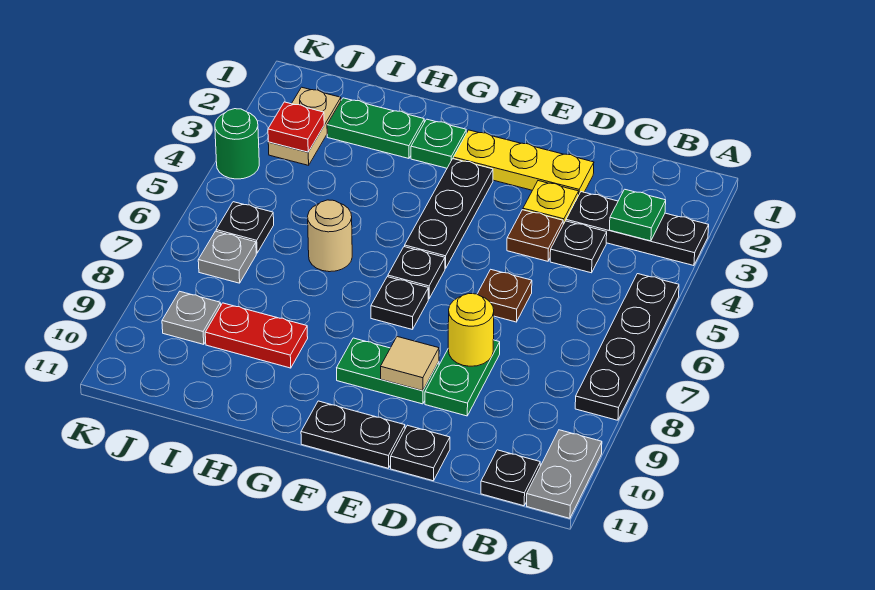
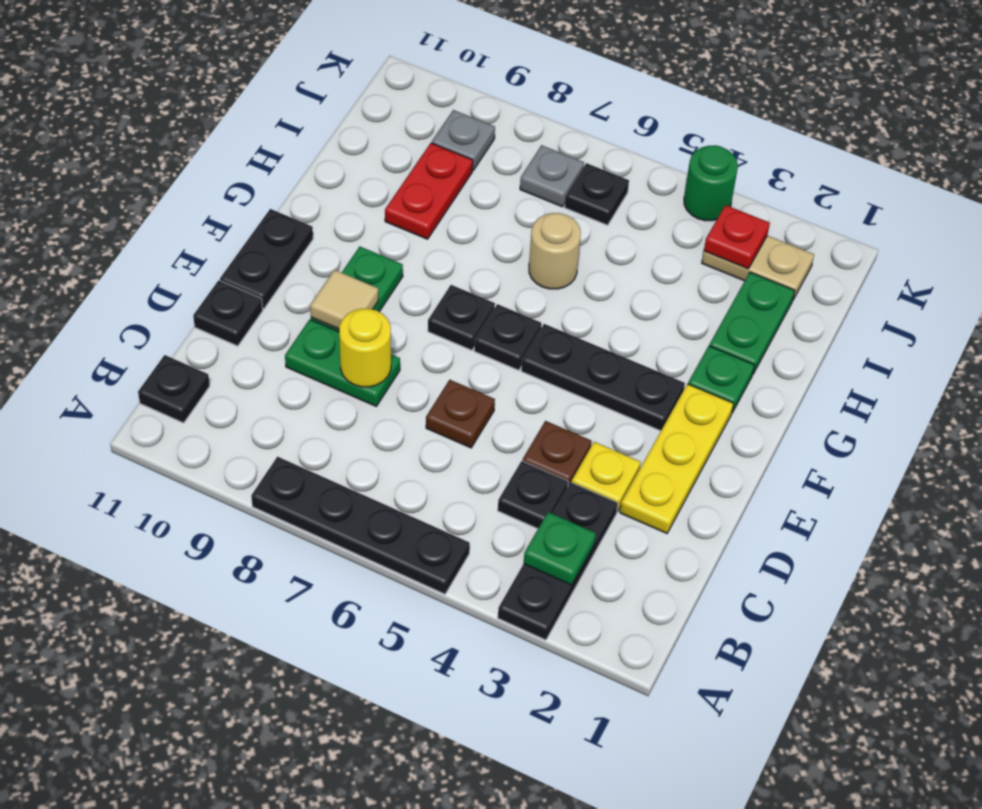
grey plate A10:A11 level 1 -> none

